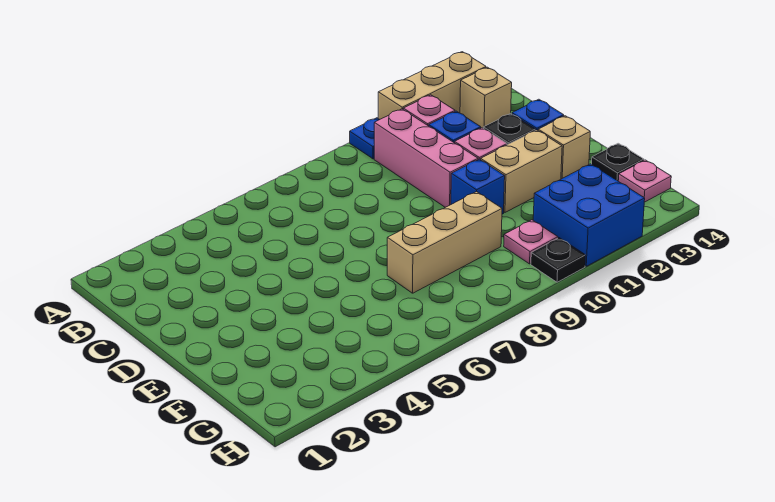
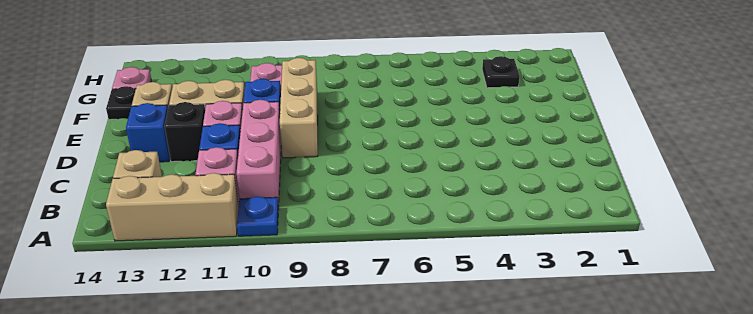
tan brick F7:F9 level 1 -> tan brick D9:F9 level 1
blue brick G11:H12 level 1 -> none
black plate H10 level 1 -> black plate G3 level 1

